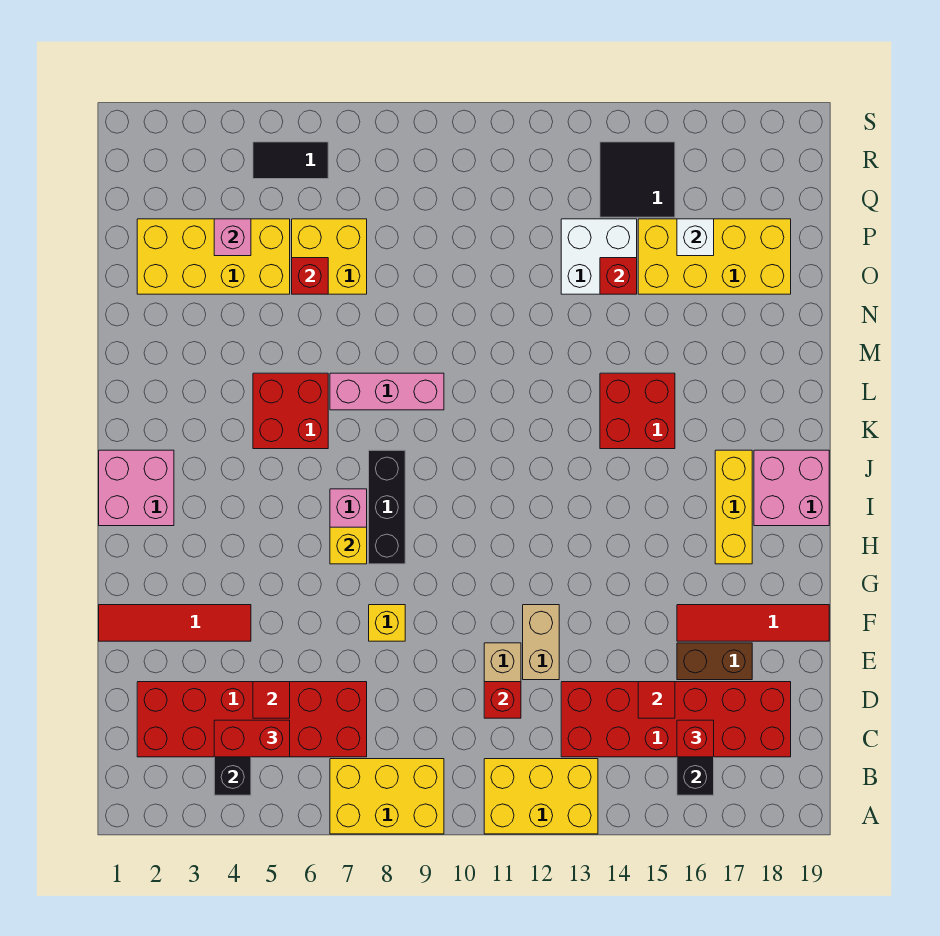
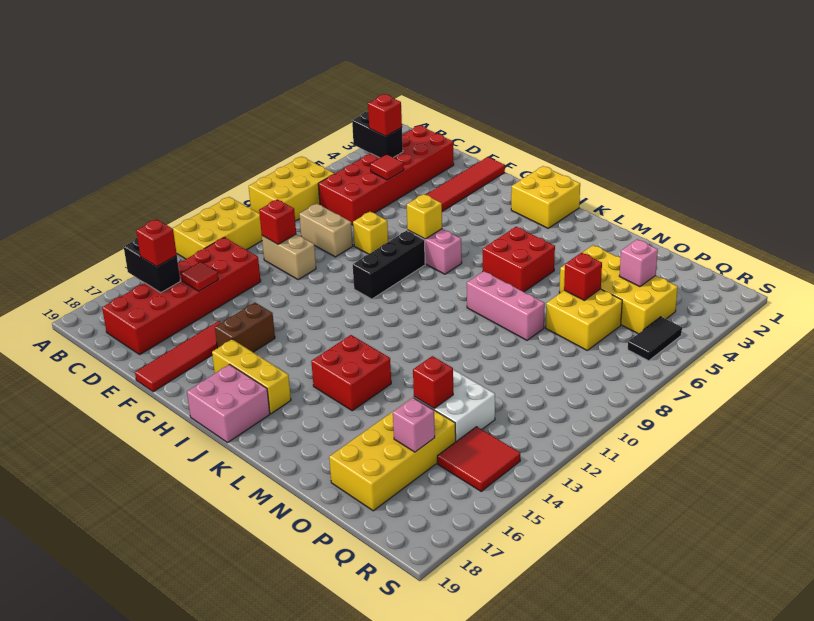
red brick C4:C5 level 3 -> red brick C4 level 3
tan brick E12:F12 level 1 -> tan brick D9:E9 level 1
brown brick E16:E17 level 1 -> brown brick G15:G16 level 1
black brick H8:J8 level 1 -> black brick H8:H10 level 1
pink brick I1:J2 level 1 -> yellow brick I1:J2 level 1
pink brick L7:L9 level 1 -> pink brick L8:N8 level 1
yellow brick O2:P5 level 1 -> yellow brick N4:Q5 level 1
white brick P16 level 2 -> pink brick P16 level 2
black tile Q14:R15 level 1 -> red tile Q14:R15 level 1

